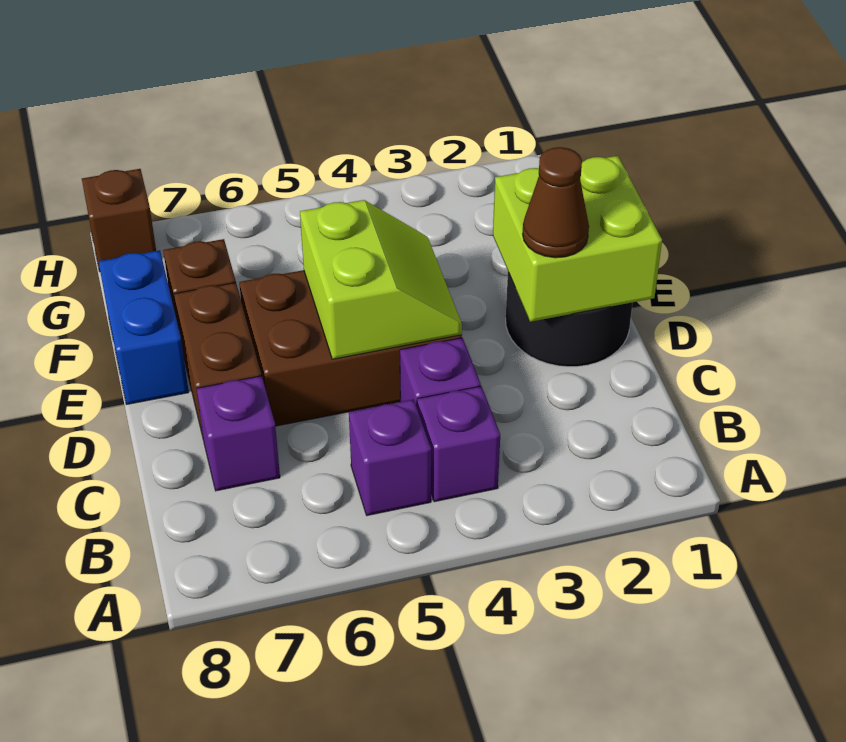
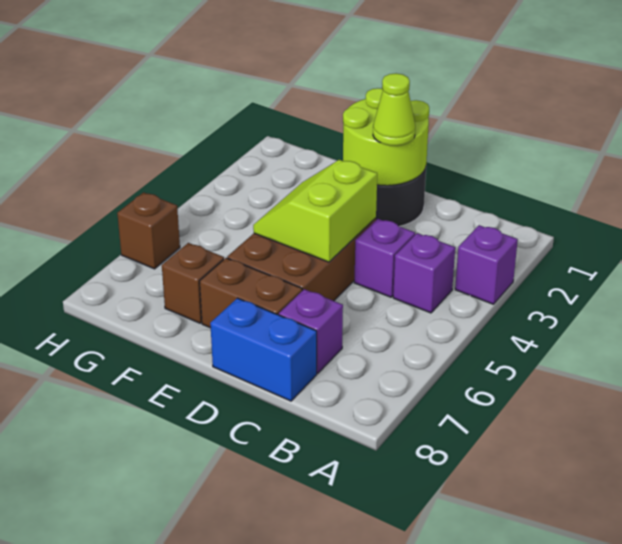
purple brick B5 level 1 -> purple brick A3 level 1
lime brick D1:E2 level 2 -> lime round brick D1:E2 level 2
brown cone D2 level 3 -> lime cone D2 level 3
lime slope D4:E5 level 2 top 5 -> lime slope D4:E5 level 2 top D
blue brick E8:F8 level 1 -> blue brick C8:D8 level 1
brown brick H8 level 1 -> brown brick H6 level 1

